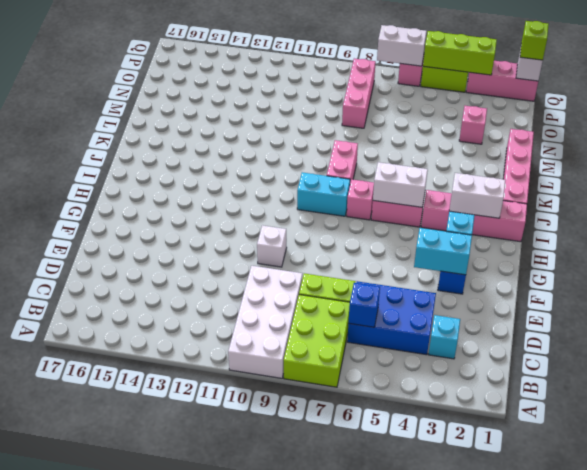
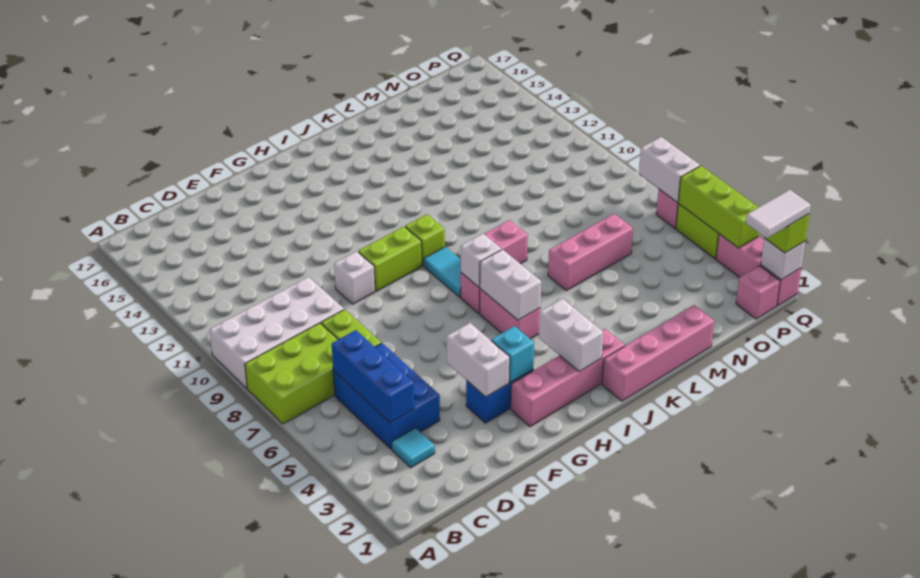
cyan brick C3 level 1 -> cyan tile C3 level 1
blue brick C6 level 2 -> blue brick C4:C6 level 2
cyan brick F3:F4 level 2 -> white brick F3:F4 level 2
none -> lime brick G10:H10 level 1
pink brick I1:I4 level 1 -> pink brick G2:J2 level 1
none -> white brick I7 level 2
cyan brick I8:I9 level 1 -> cyan tile I8:I9 level 1
none -> lime brick I10 level 1
pink brick N3 level 1 -> pink brick P1 level 1
pink brick N8:P8 level 1 -> pink brick L6:N6 level 1
none -> white tile P1:Q1 level 4

